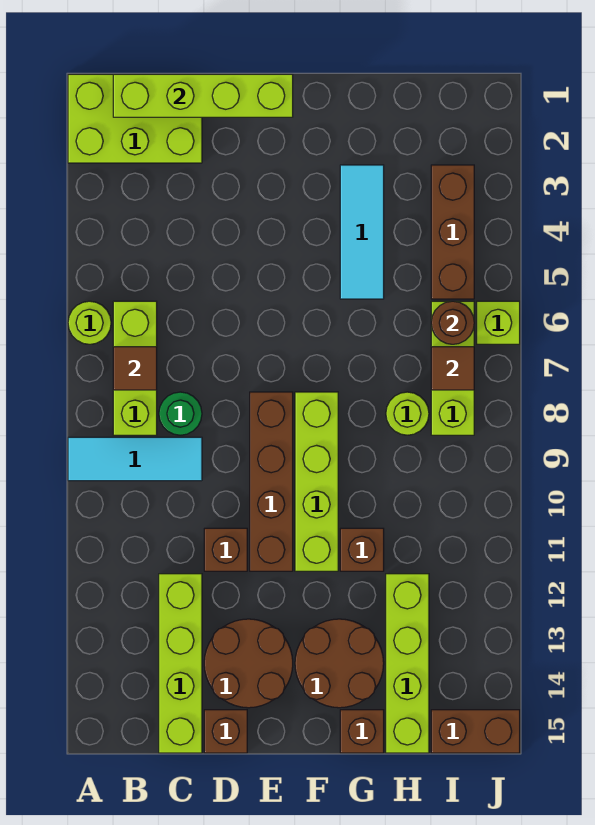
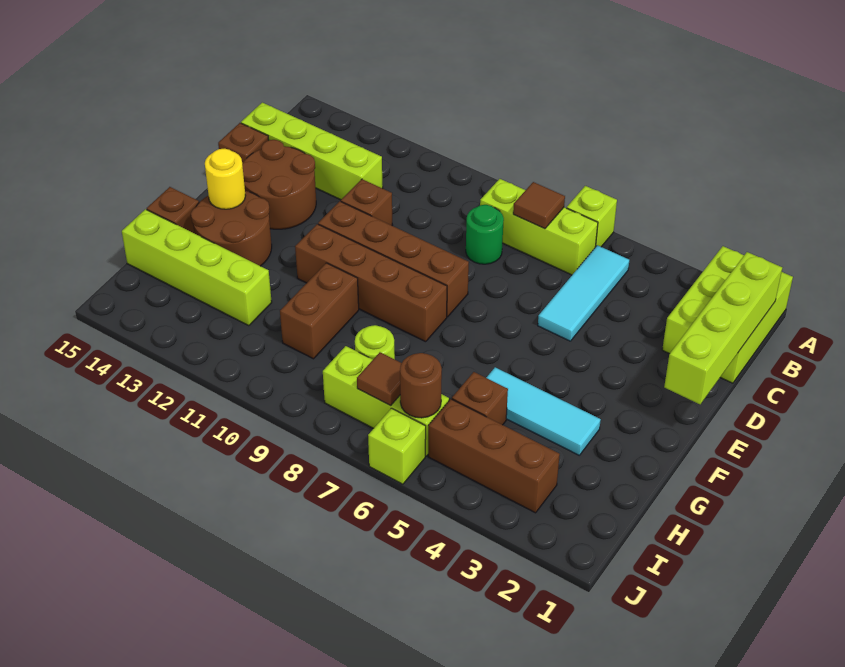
lime round brick A6 level 1 -> lime brick A6 level 1
cyan tile A9:C9 level 1 -> cyan tile B5:D5 level 1
lime brick F8:F11 level 1 -> brown brick F8:F11 level 1
none -> yellow round brick F14 level 2
brown brick G11 level 1 -> brown brick H5 level 1
brown brick I15:J15 level 1 -> brown brick G10:H10 level 1

